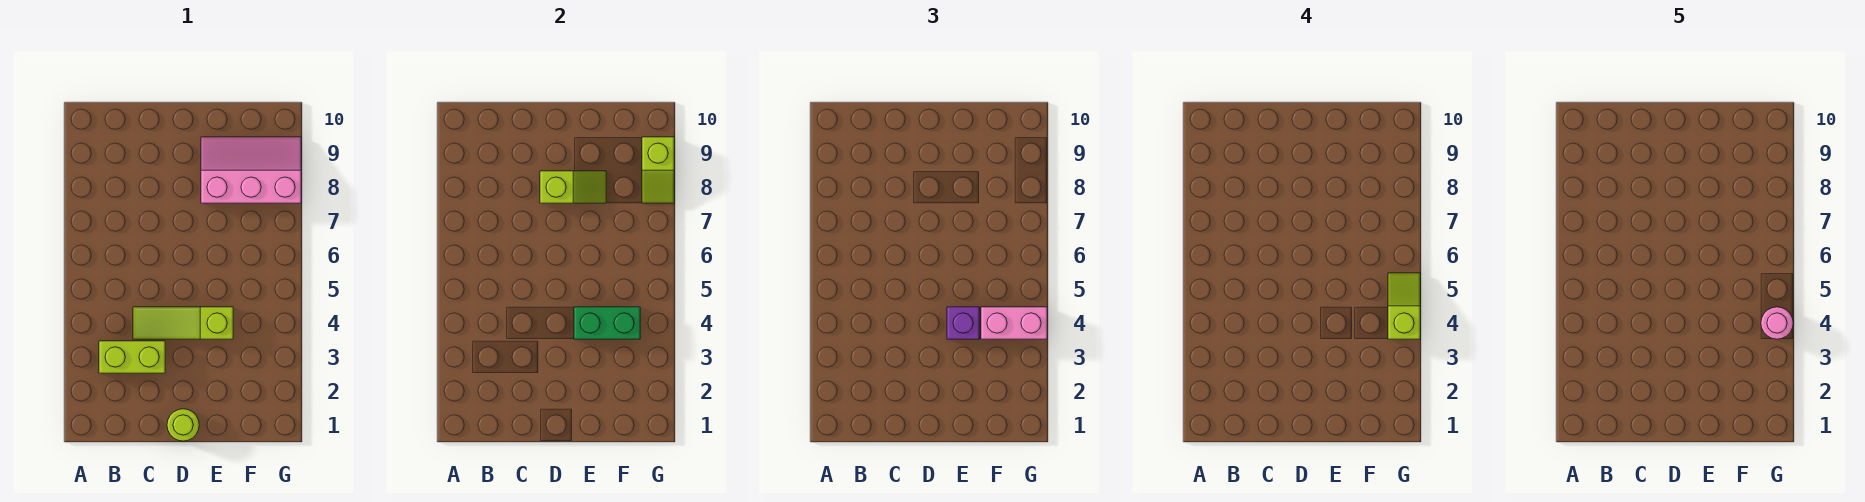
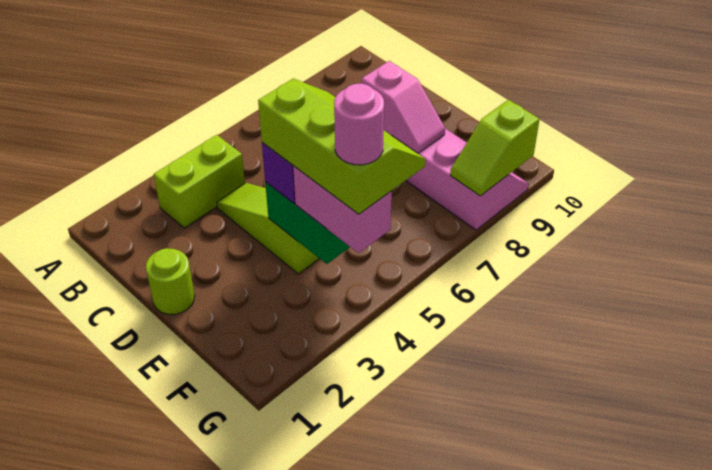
lime brick B3:C3 level 1 -> lime brick B3:B4 level 1
lime slope D8:E8 level 2 top D -> pink slope D8:E8 level 2 top D
lime slope G4:G5 level 4 top 4 -> lime slope E4:G5 level 4 top 4

